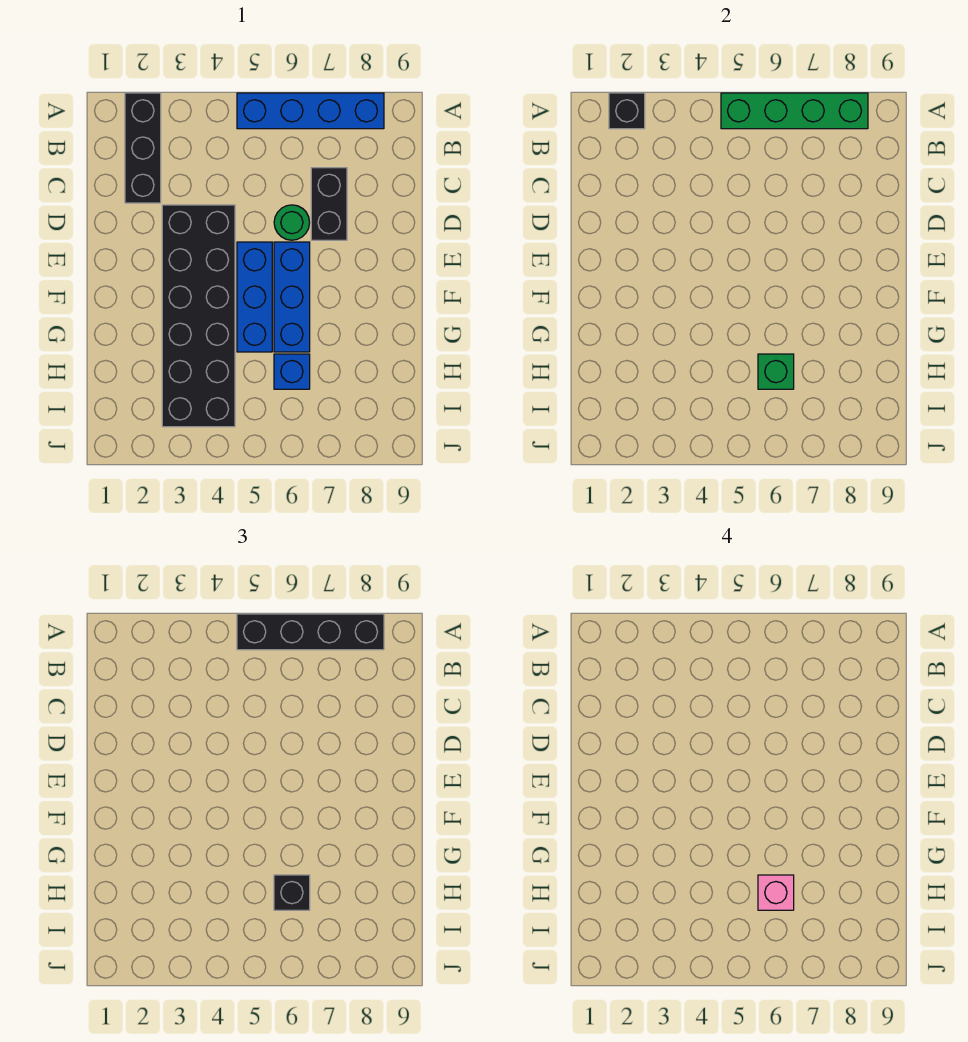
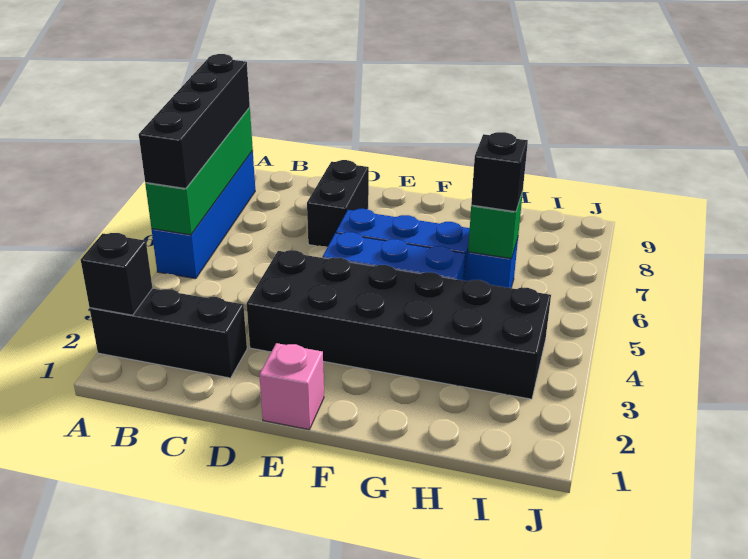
black brick C7:D7 level 1 -> black brick D7:D8 level 1
green round brick D6 level 1 -> none
pink brick H6 level 4 -> pink brick E1 level 1

